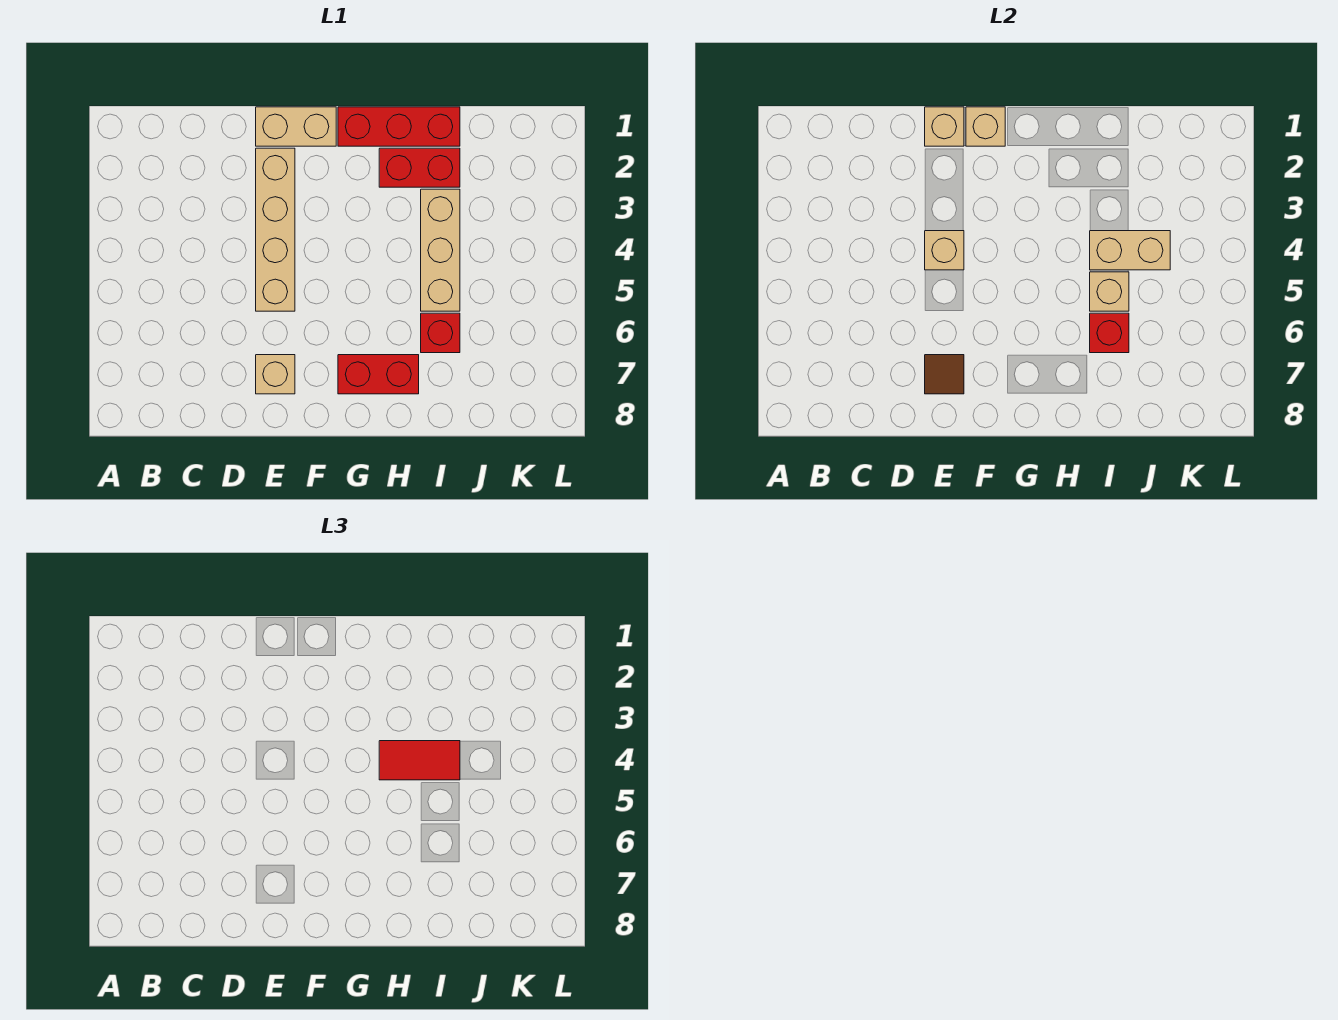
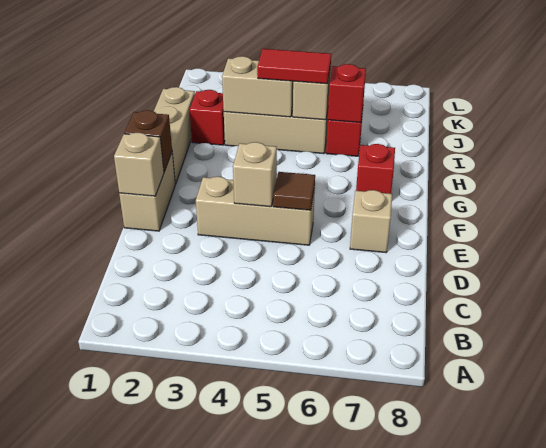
tan brick E2:E5 level 1 -> tan brick E3:E5 level 1
brown tile E7 level 2 -> brown tile E5 level 2
tan brick F1 level 2 -> brown brick F1 level 2
red brick G1:I1 level 1 -> tan brick G1:I1 level 1
red brick G7:H7 level 1 -> red brick G7 level 1
red brick H2:I2 level 1 -> red brick I2 level 1
red tile H4:I4 level 3 -> red tile I4:I5 level 3
tan brick I4:J4 level 2 -> tan brick I3:I4 level 2

